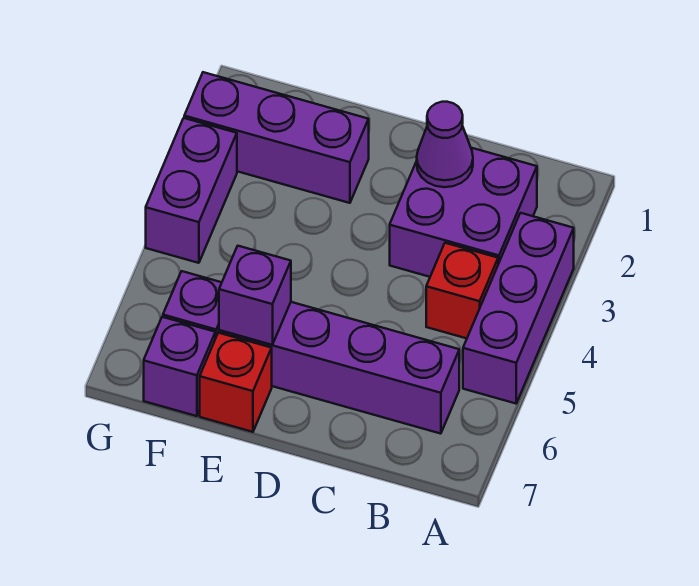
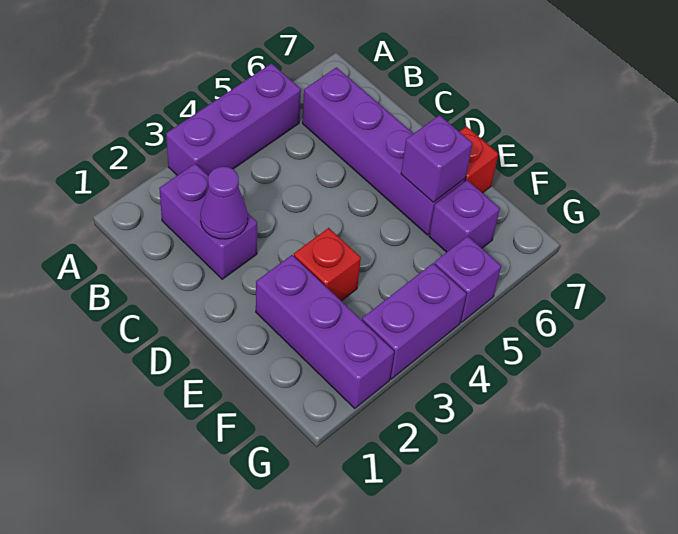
purple brick B2:C3 level 1 -> purple brick B2:C2 level 1
red brick B4 level 1 -> red brick E3 level 1
purple brick F7 level 1 -> purple brick G5 level 1

